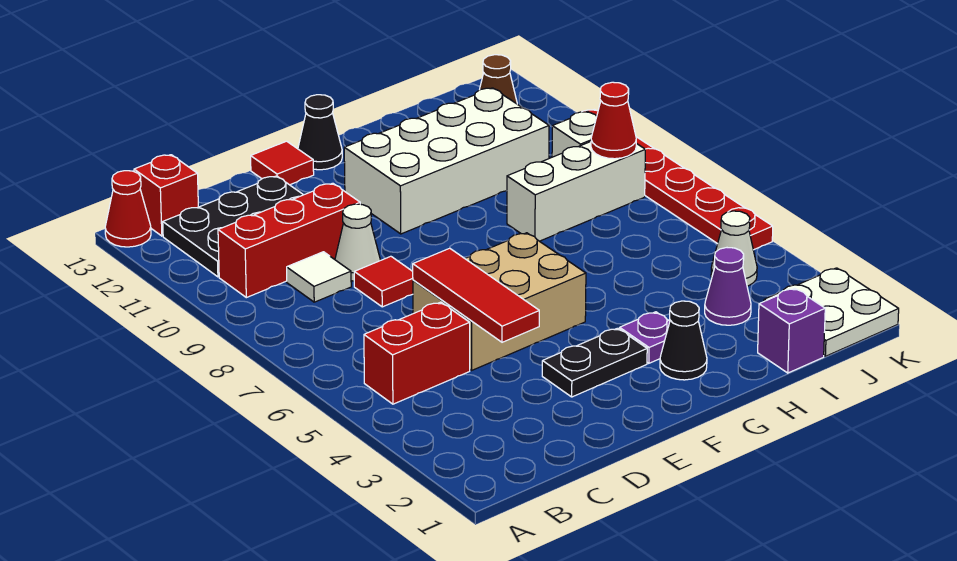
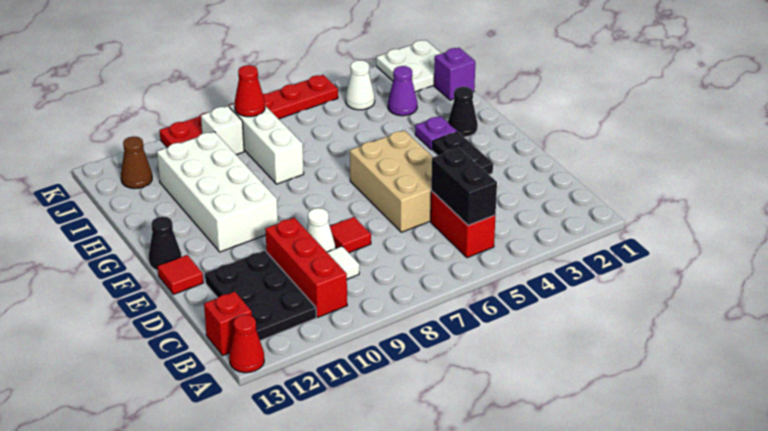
none -> black brick B5:C5 level 2
red tile D4:D6 level 2 -> none

